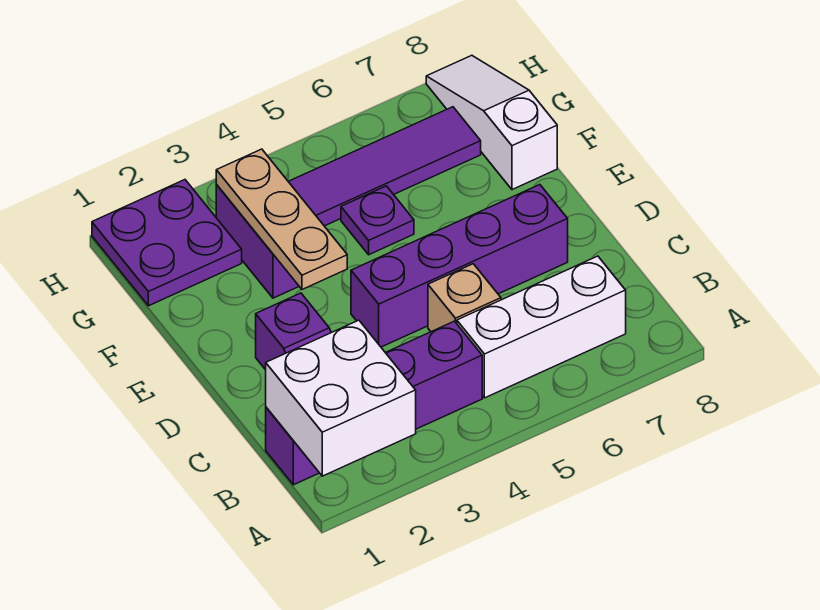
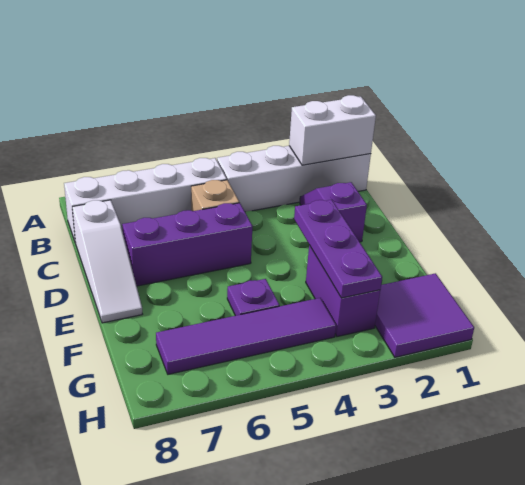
white brick A1:B2 level 2 -> white brick B1:B2 level 2
purple brick B1:B4 level 1 -> white brick B1:B4 level 1
white brick B5:B7 level 1 -> white brick B5:B8 level 1
purple brick D4:D7 level 1 -> purple brick D5:D7 level 1
tan plate E3:G3 level 2 -> purple plate E3:G3 level 2
white slope F8:H8 level 1 top F -> white slope C8:E8 level 1 top C
purple plate G1:H2 level 1 -> purple tile G1:H2 level 1

